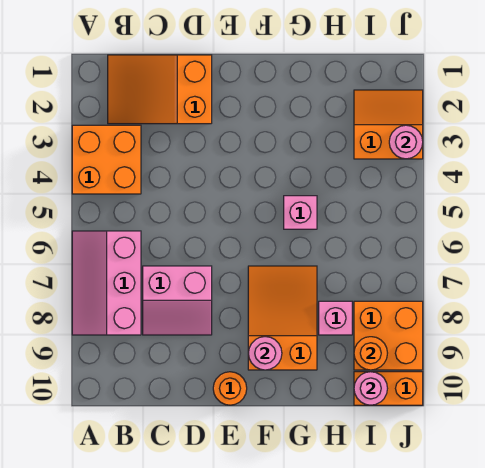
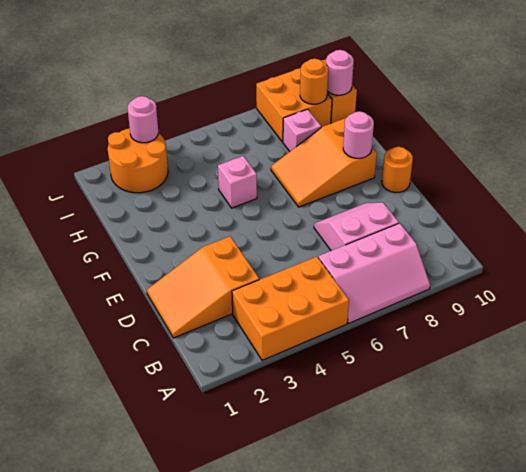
orange brick A3:B4 level 1 -> orange brick A3:B5 level 1
orange slope B1:D2 level 1 top D -> orange slope C1:D3 level 1 top 3
pink slope C7:D8 level 1 top 7 -> pink slope C7:D8 level 1 top C
orange slope I2:J3 level 1 top 3 -> orange round brick I2:J3 level 1

